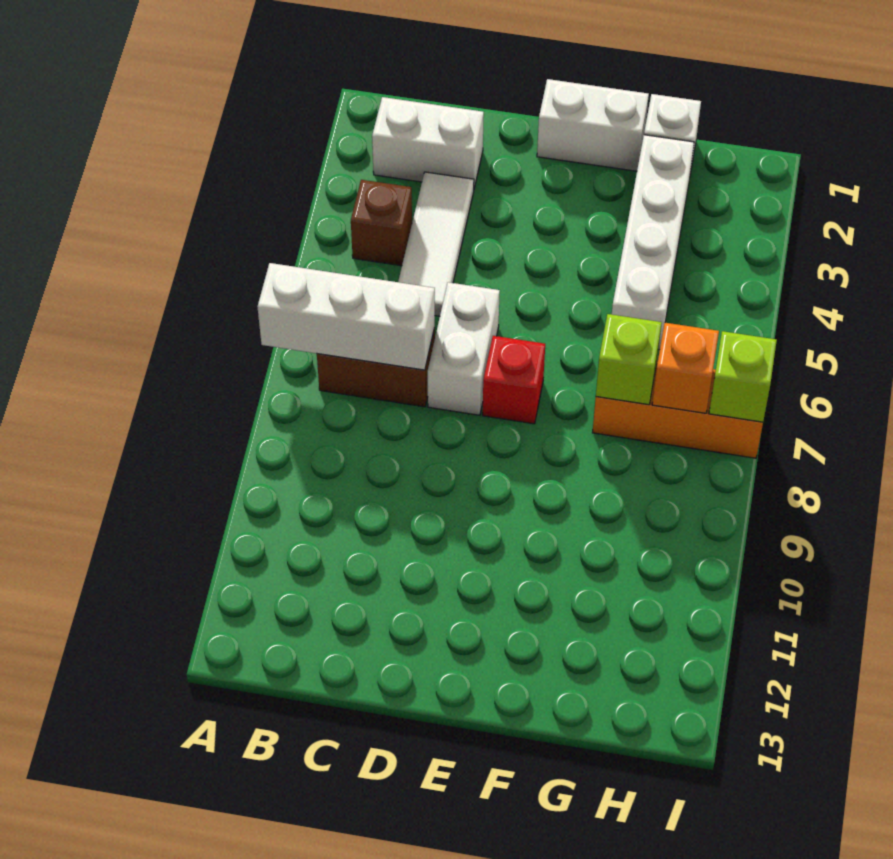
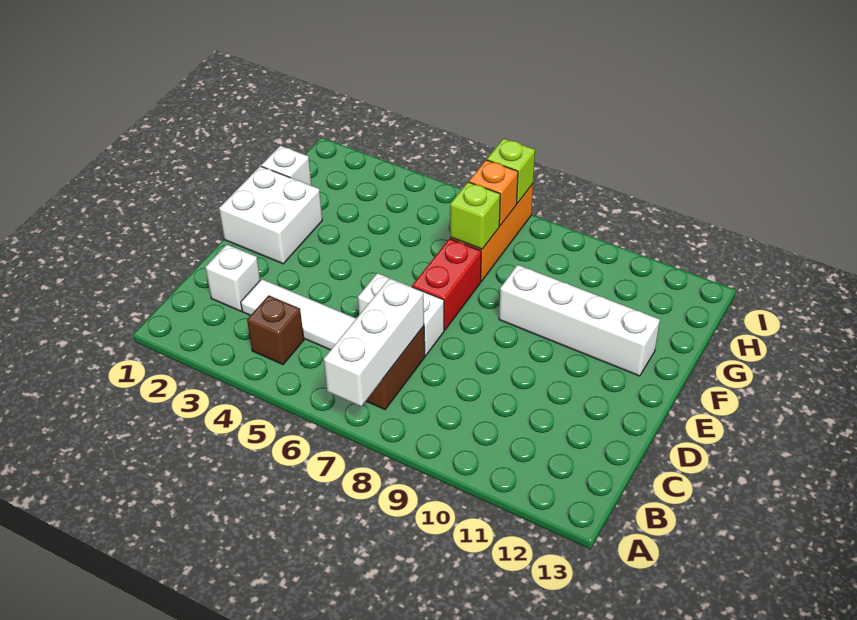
white brick B2:C2 level 1 -> white brick C2 level 1
white brick E1:F1 level 1 -> white brick E1:F2 level 1
red brick E7 level 1 -> red brick E7:F7 level 1
white brick G2:G5 level 1 -> white brick F9:F12 level 1

